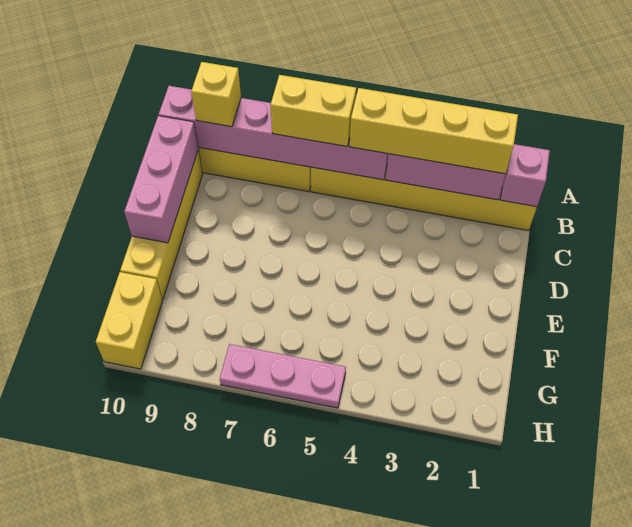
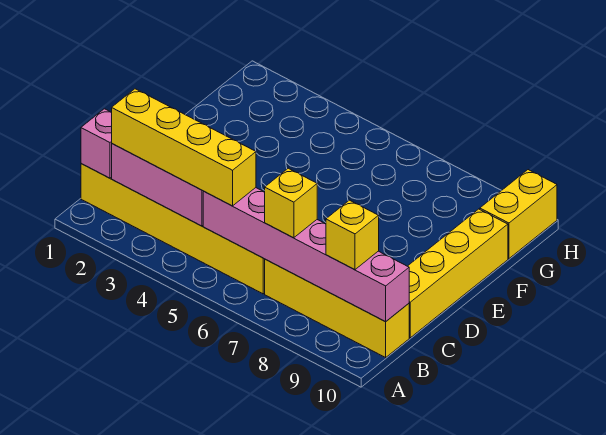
yellow brick B6:B7 level 3 -> yellow brick B7 level 3
pink brick C10:E10 level 2 -> none
pink plate H5:H7 level 1 -> none

